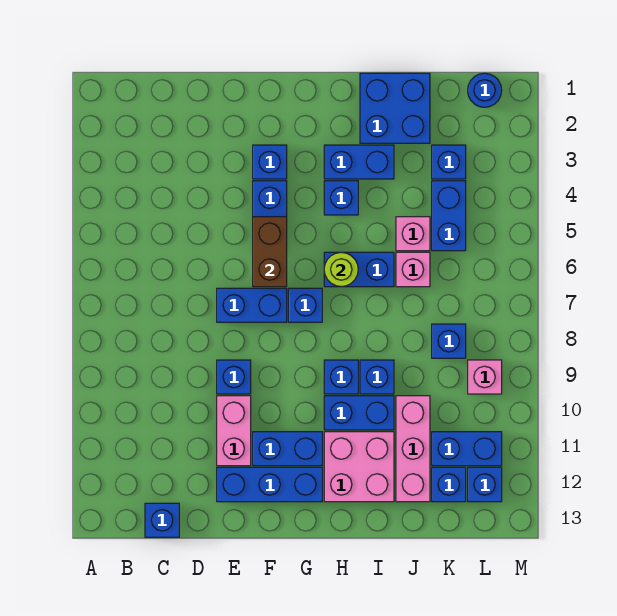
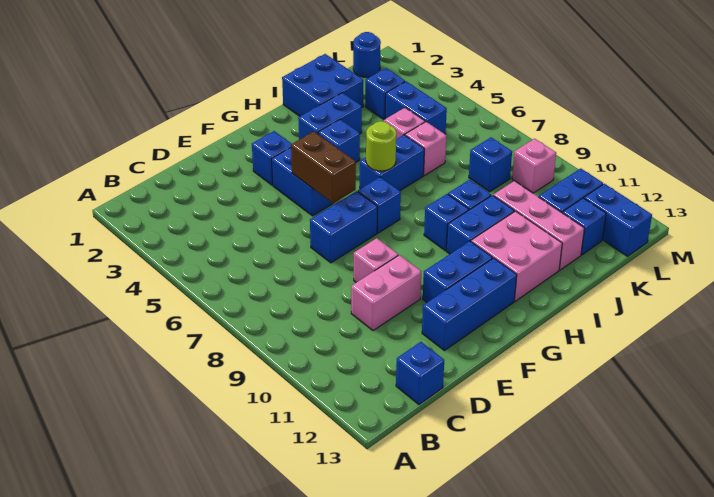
blue brick E9 level 1 -> pink brick E9 level 1
pink brick E10:E11 level 1 -> pink brick D10:E10 level 1
blue brick L12 level 1 -> blue brick L12:L13 level 1

